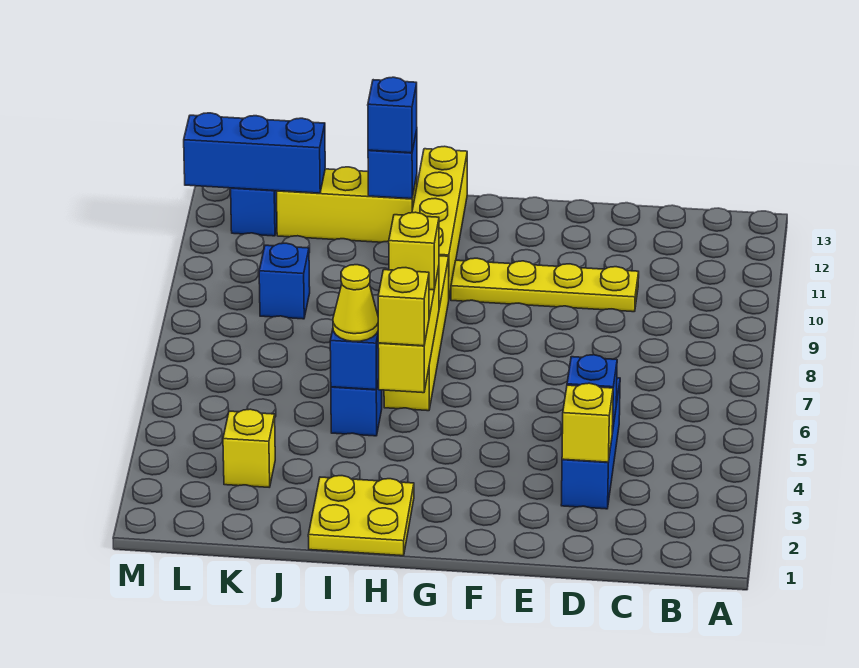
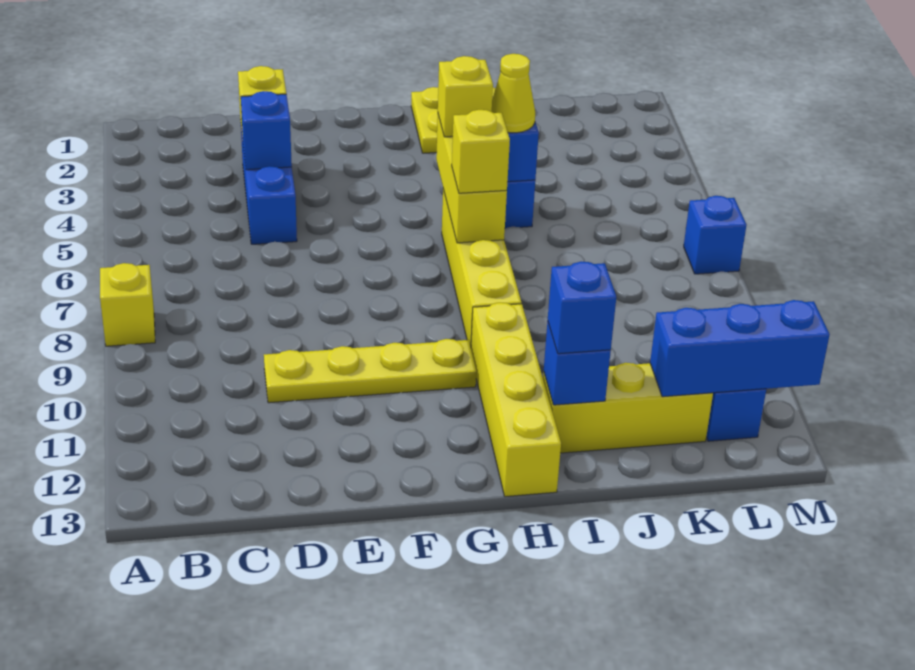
yellow brick K3 level 1 -> yellow brick A8 level 1
blue brick K9 level 1 -> blue brick M7 level 1

